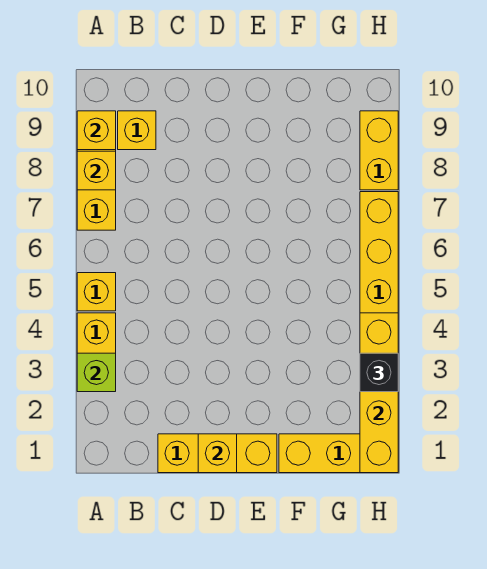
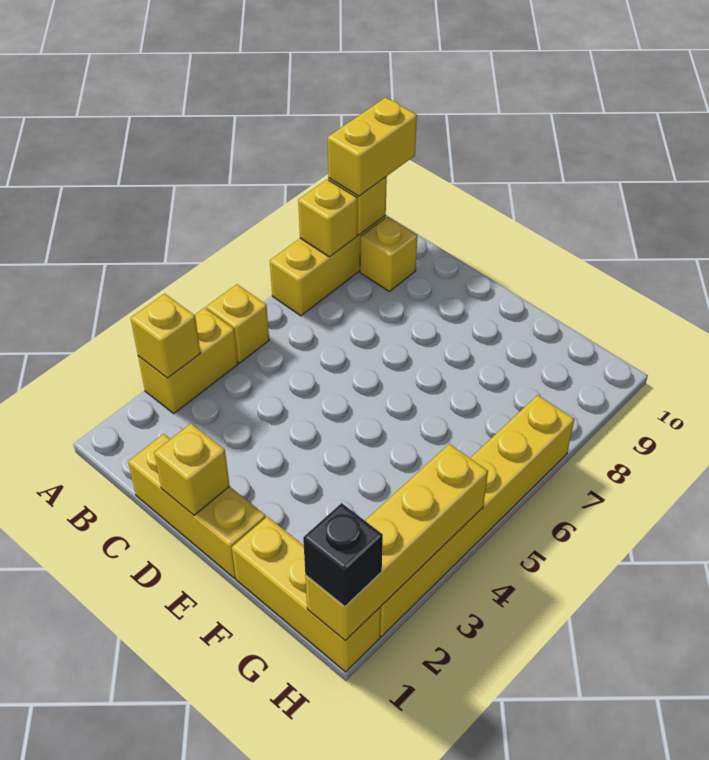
lime brick A3 level 2 -> yellow brick A3 level 2
black brick H3 level 3 -> black brick H1 level 3
yellow brick H8:H9 level 1 -> yellow brick A9:A10 level 3

